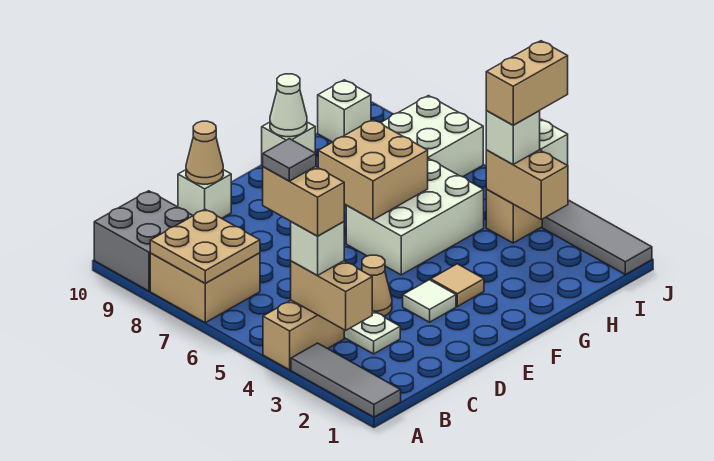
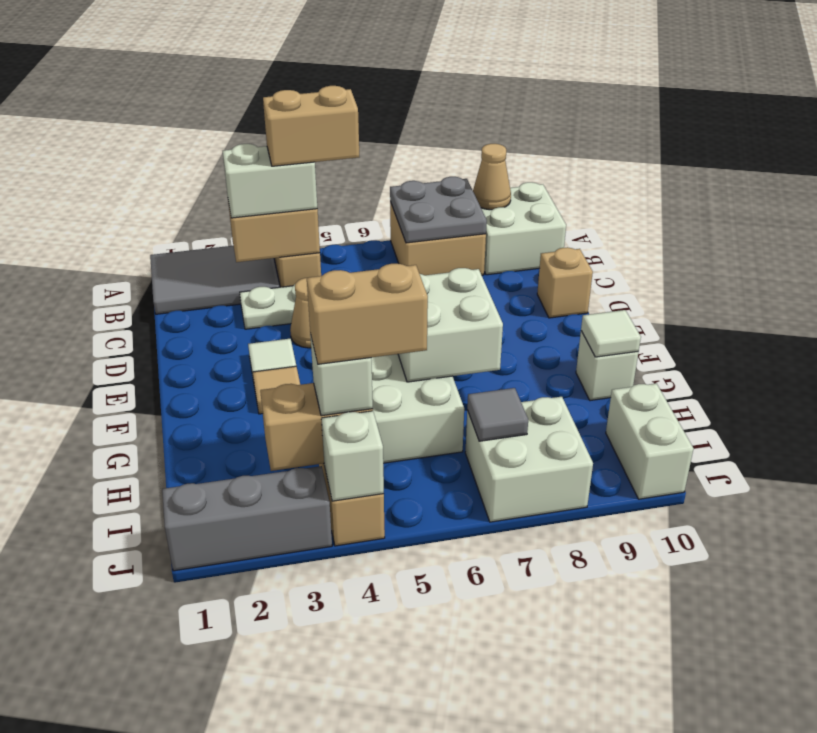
grey tile A1:A3 level 1 -> grey tile A1:B3 level 1
tan plate A7:B8 level 2 -> grey plate A7:B8 level 2
grey brick A9:B10 level 1 -> white brick A9:B10 level 1
white brick B4 level 3 -> white brick B3:B4 level 3
grey tile B5 level 5 -> grey tile I7 level 2
white brick D10 level 1 -> tan brick D10 level 1
tan cone D10 level 2 -> tan cone A9 level 2
tan brick F6:G7 level 2 -> white brick F6:G7 level 2
white cone G10 level 2 -> white tile G10 level 2
tan brick I4:J4 level 4 -> tan brick I4:I5 level 4
white brick I10 level 1 -> white brick I10:J10 level 1
grey tile J1:J3 level 1 -> grey brick J1:J3 level 1

